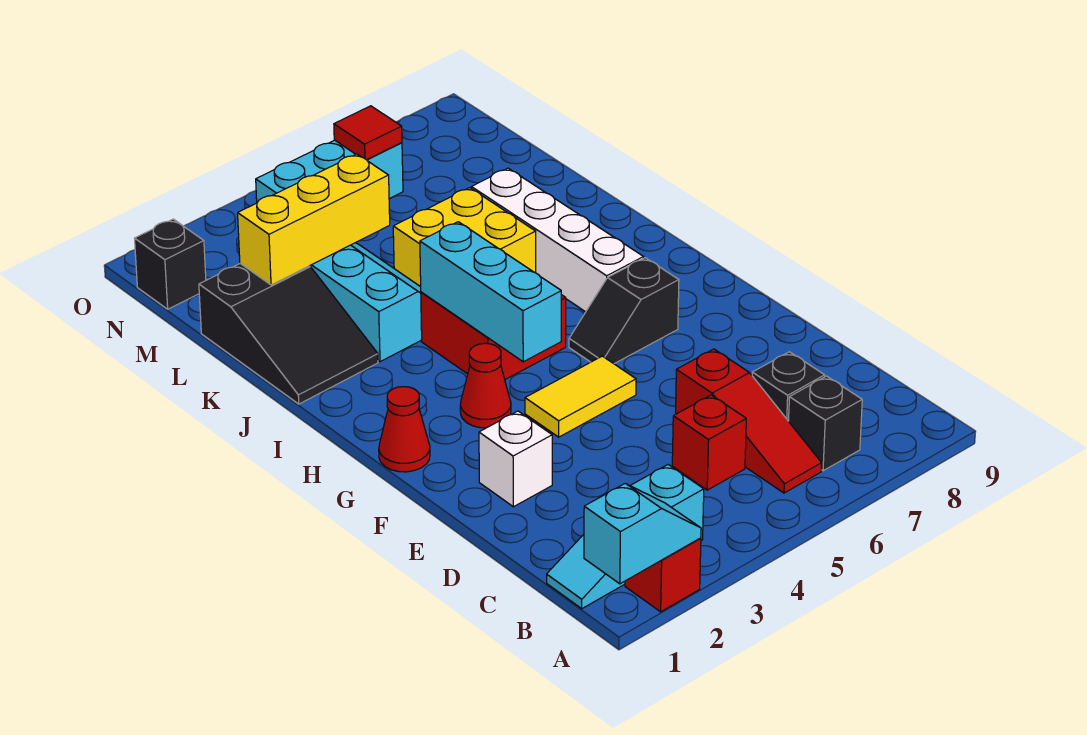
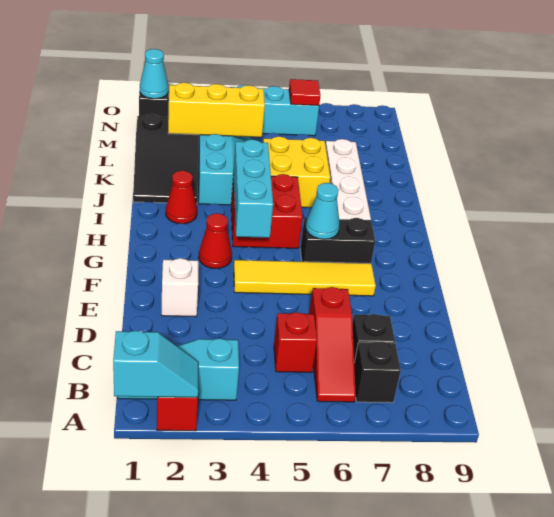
yellow tile F4:F5 level 1 -> yellow tile F4:F7 level 1
red cone G1 level 1 -> red cone I2 level 1
black slope G6:G7 level 1 top 7 -> black brick G6:G7 level 1
none -> cyan cone G6 level 2
none -> cyan cone N1 level 2

